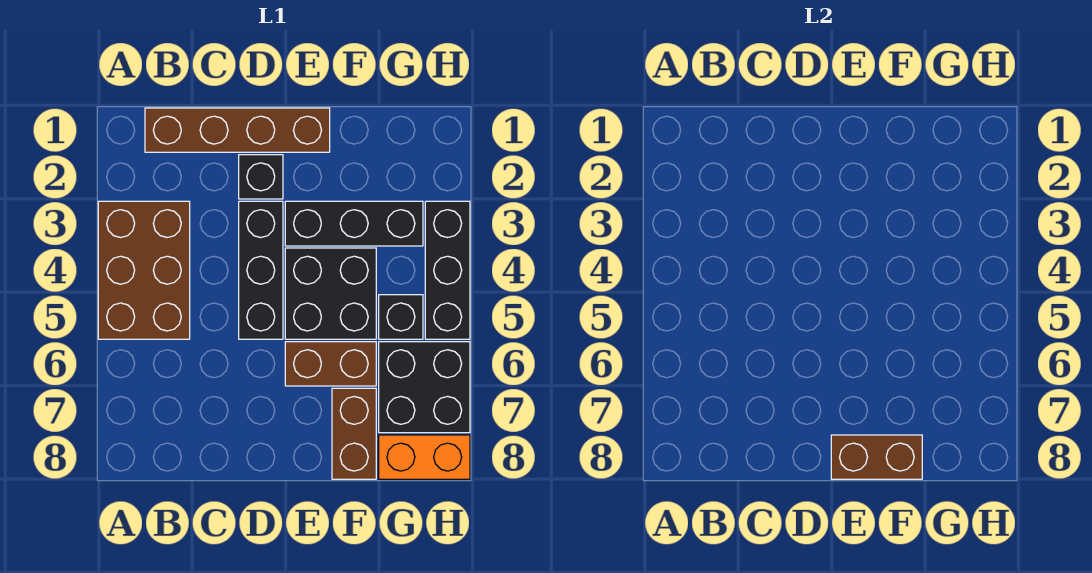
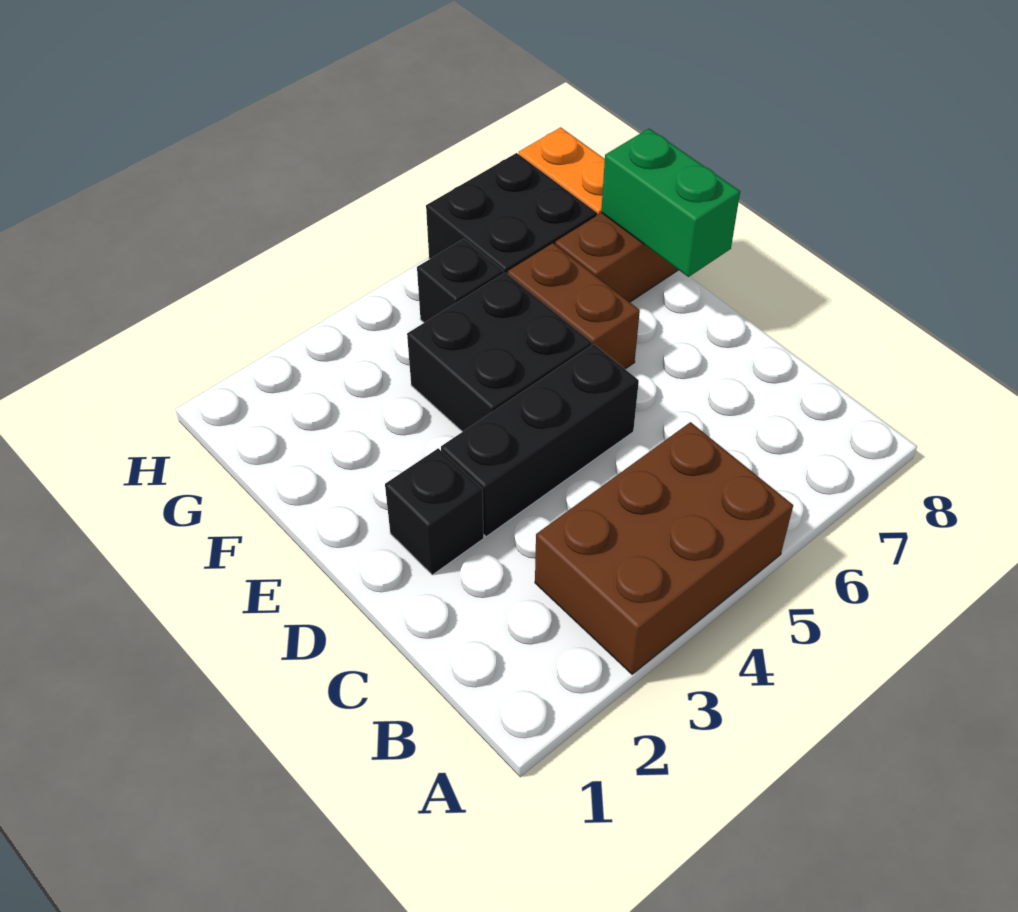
brown brick B1:E1 level 1 -> none
black brick E3:G3 level 1 -> none
brown brick E8:F8 level 2 -> green brick E8:F8 level 2
black brick H3:H5 level 1 -> none

